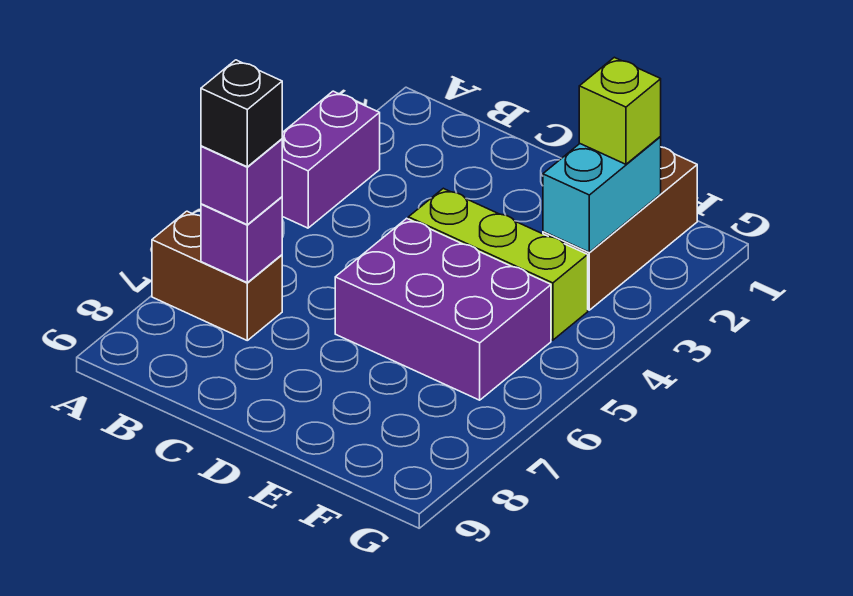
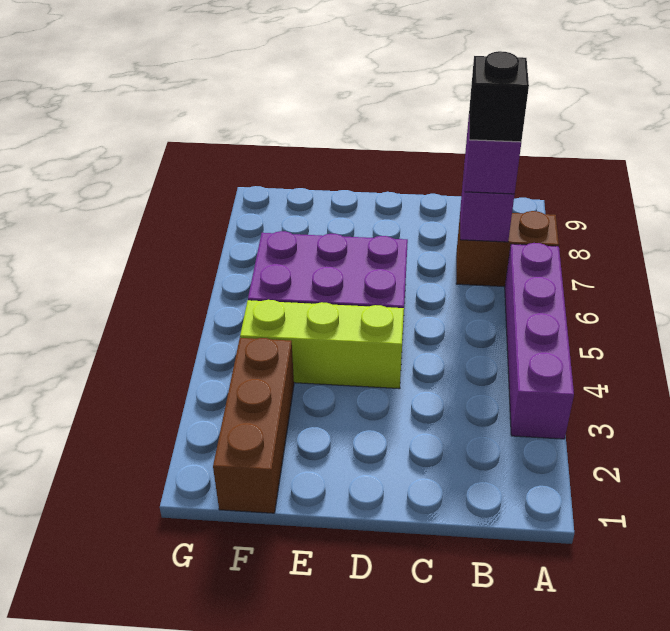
purple brick A3:A4 level 1 -> purple brick A3:A6 level 1
cyan brick F2:F3 level 2 -> none
lime brick F2 level 3 -> none

